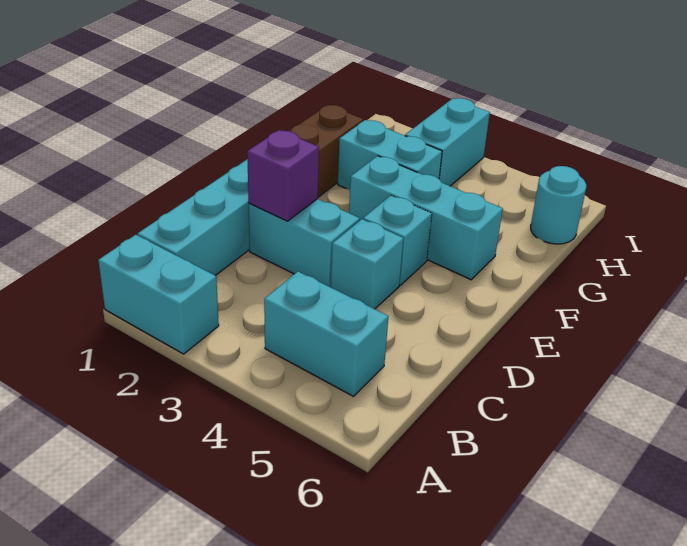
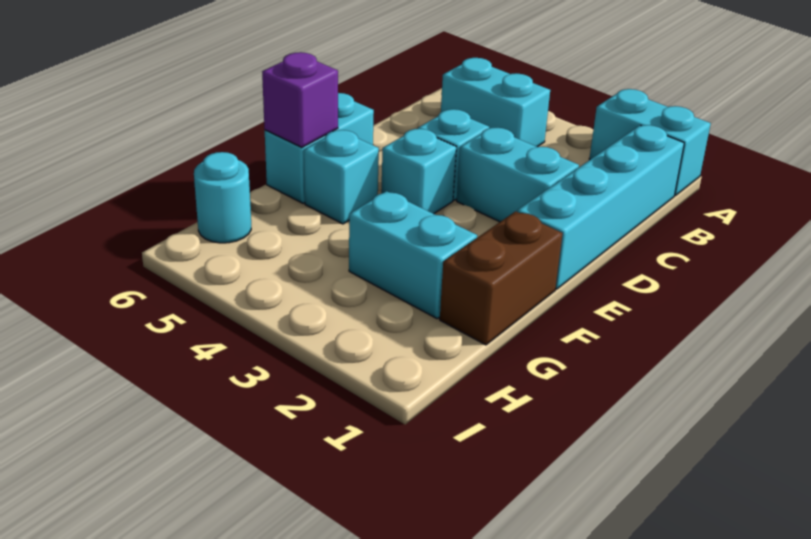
purple brick D2 level 2 -> purple brick F6 level 2
cyan brick F3:F5 level 1 -> cyan brick F5 level 1
cyan brick H3:I3 level 1 -> cyan brick E6:F6 level 1

